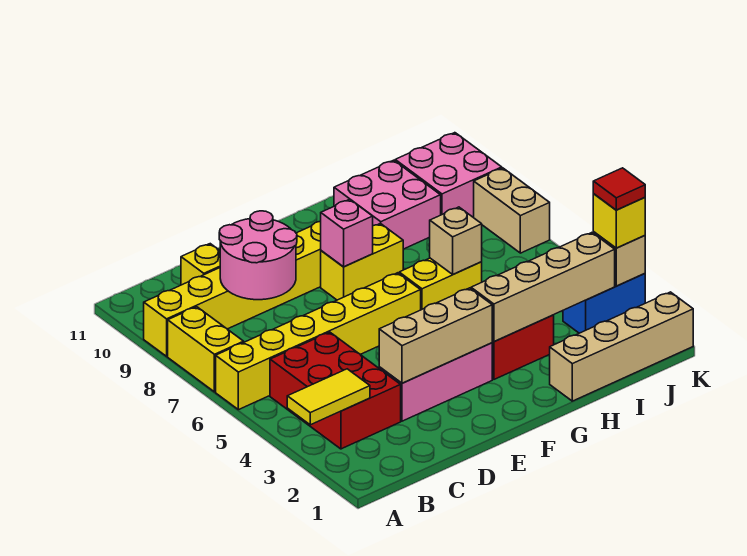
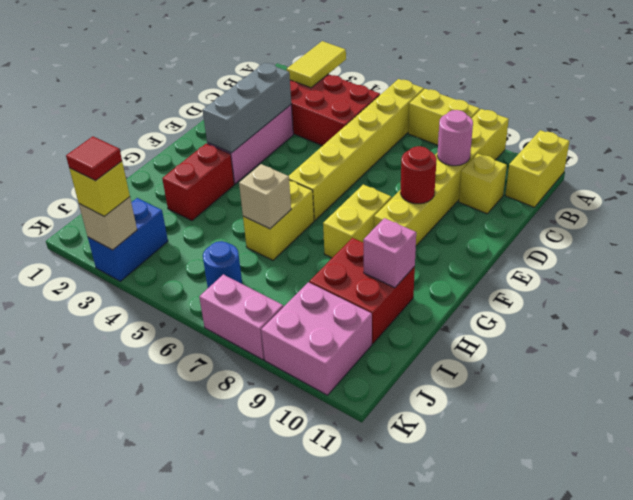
none -> yellow brick A11:B11 level 1
pink round brick C8:D9 level 2 -> pink round brick C9 level 2
tan brick D3:F3 level 2 -> grey brick D3:F3 level 2
none -> red round brick E9 level 2
pink brick F8 level 2 -> pink brick H10 level 2
tan brick G3:J3 level 2 -> none
tan brick H1:K1 level 1 -> none
pink brick H9:I10 level 1 -> red brick H9:I10 level 1
none -> blue round brick J6 level 1
tan brick K7:K8 level 1 -> pink brick K7:K8 level 1

